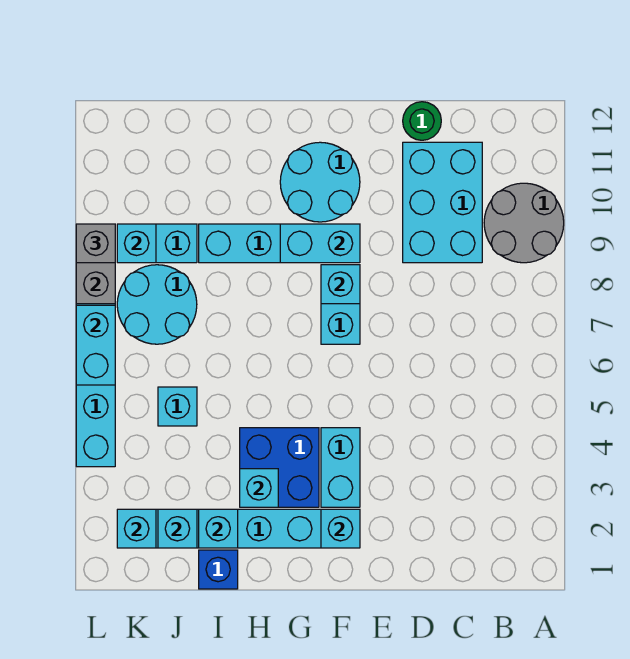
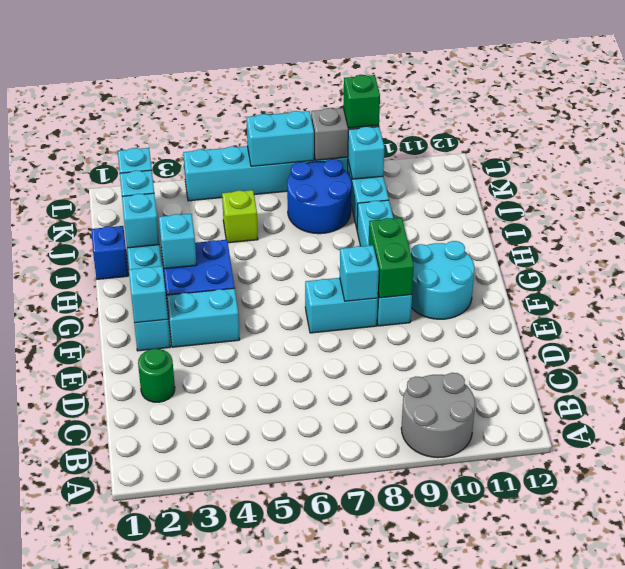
cyan brick C9:D11 level 1 -> none
green round brick D12 level 1 -> green round brick D2 level 1
cyan brick F9:G9 level 2 -> green brick F9:G9 level 2
cyan brick J5 level 1 -> lime brick J5 level 1
cyan round brick J7:K8 level 1 -> blue round brick J7:K8 level 1
grey brick L9 level 3 -> green brick L9 level 3

